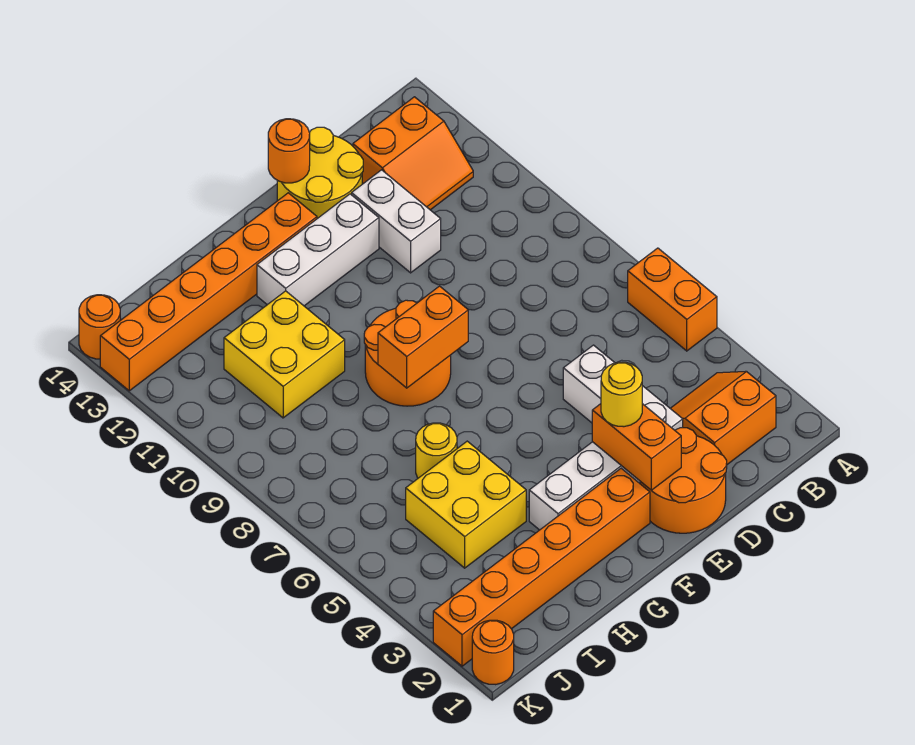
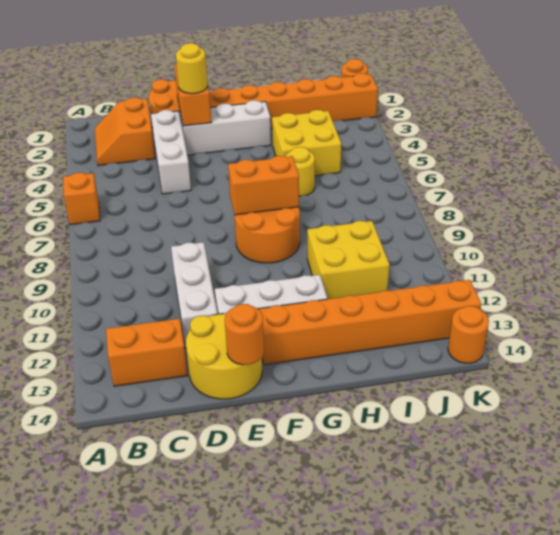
orange brick A5:A6 level 1 -> orange brick A6 level 1
orange slope B2:C3 level 1 top 2 -> orange slope B2:C3 level 1 top C
white brick D11:D12 level 1 -> white brick D10:D12 level 1

